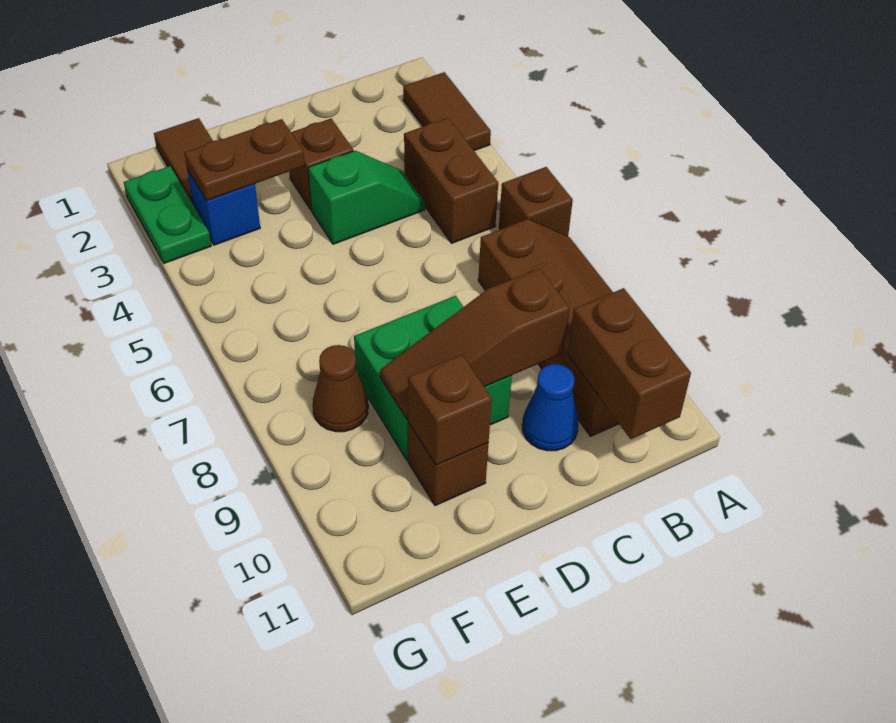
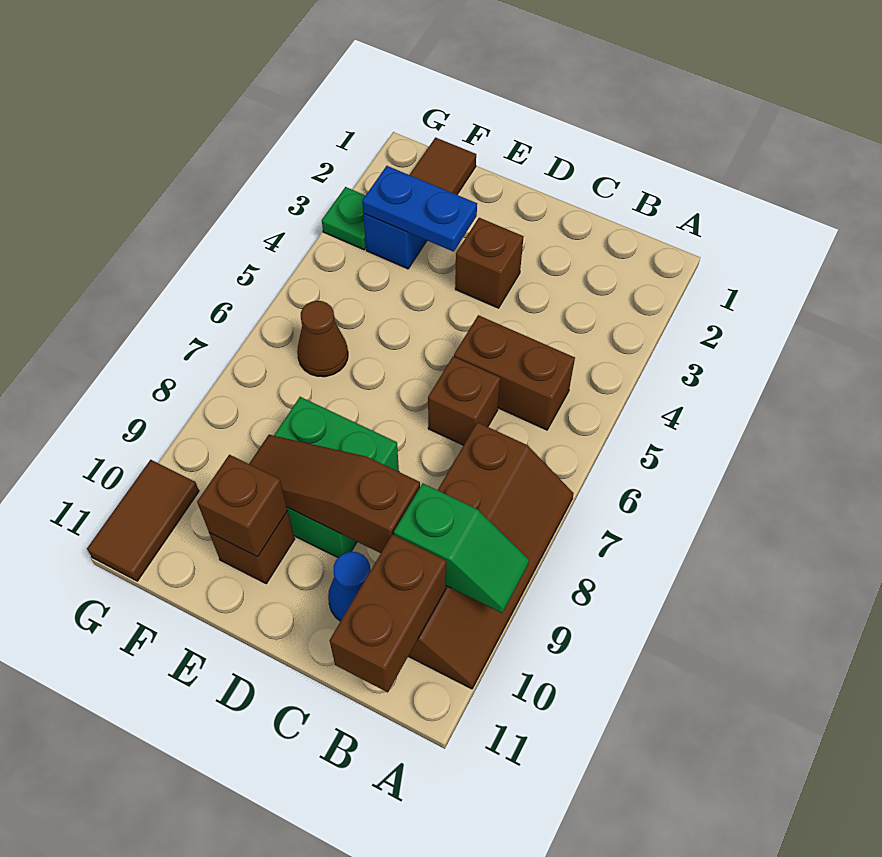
brown tile A2:A3 level 1 -> brown tile G10:G11 level 1
brown brick A6 level 1 -> brown brick C6 level 1
brown brick B4:B5 level 1 -> brown brick B5:C5 level 1
green slope C4:D4 level 1 top D -> green slope A9:B9 level 2 top B
brown plate E3:F3 level 2 -> blue plate E3:F3 level 2
brown cone F8 level 1 -> brown cone F6 level 1
green plate G2:G3 level 1 -> green plate G3 level 1

